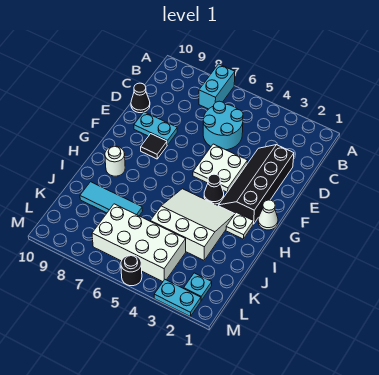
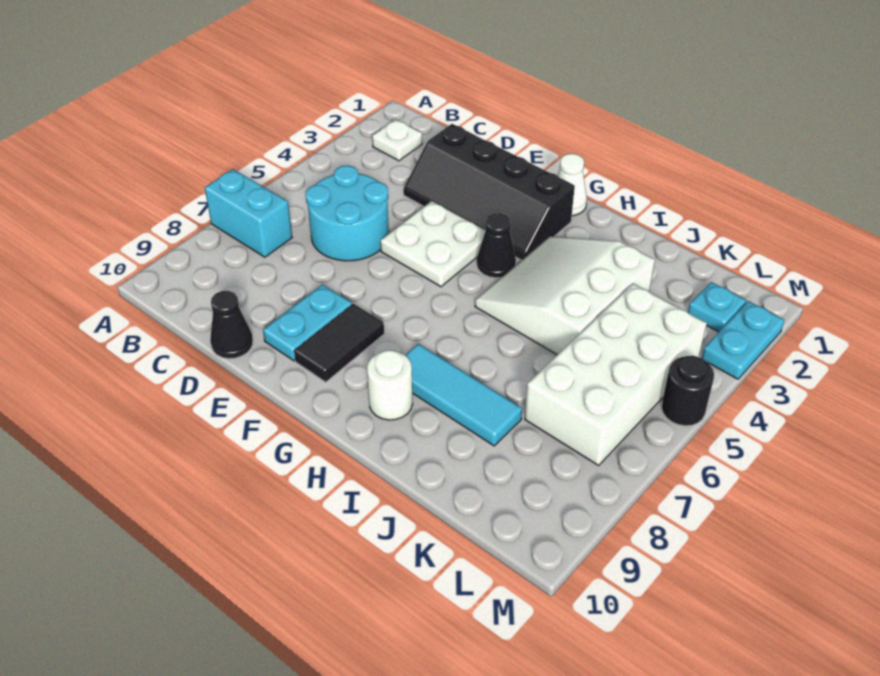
black tile F8 level 1 -> black tile F8:F9 level 1
white plate H2 level 1 -> white plate B2 level 1
cyan tile J7:J9 level 1 -> cyan tile H8:J8 level 1

